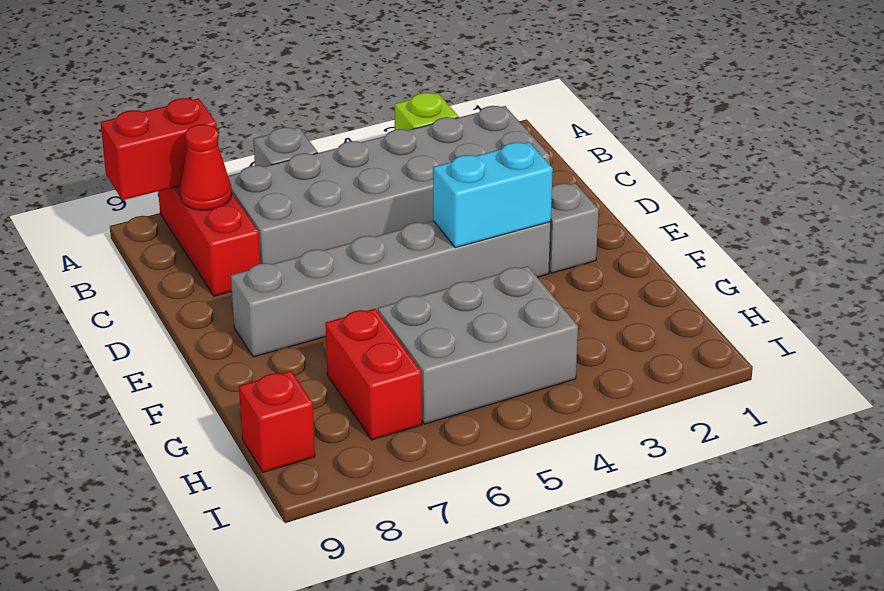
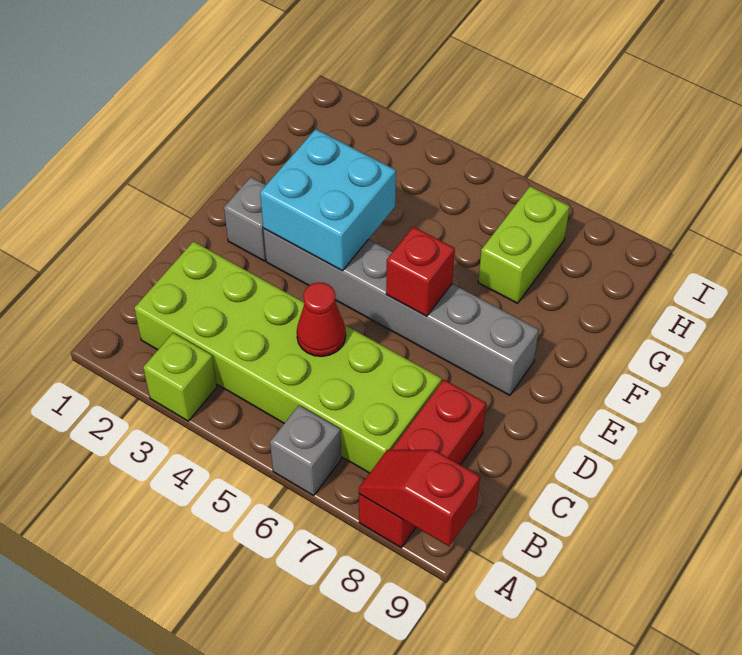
red brick A8:A9 level 2 -> red slope A8:A9 level 2 top 9
grey brick B2:C7 level 1 -> lime brick B2:C7 level 1
red cone B8 level 2 -> red cone C5 level 2
cyan brick E3:E4 level 2 -> cyan brick E3:F4 level 2
grey brick G4:H6 level 1 -> none
red brick G7:H7 level 1 -> lime brick G7:H7 level 1
red brick H9 level 1 -> red brick E6 level 2

